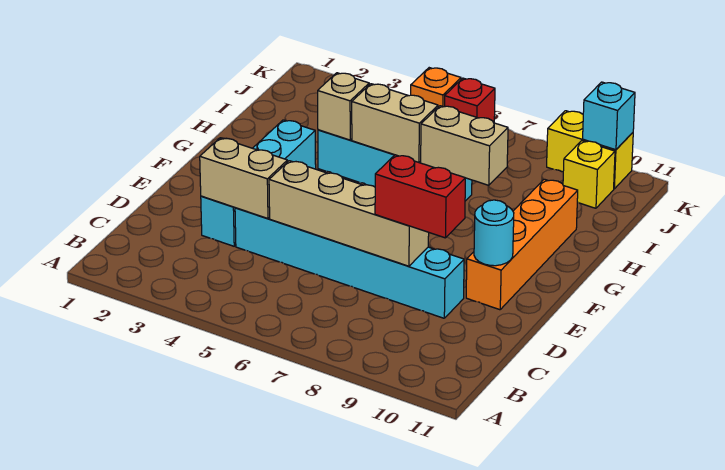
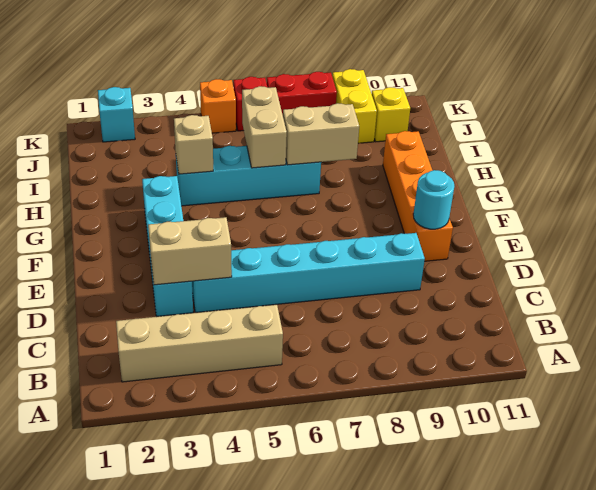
tan brick D5:D8 level 2 -> tan brick B2:B5 level 1
red brick D8:D9 level 3 -> red brick K7:K8 level 1
tan brick H5:H6 level 2 -> tan brick H6:I6 level 2
yellow brick K9:K10 level 1 -> yellow brick J9:K9 level 1
cyan brick K10 level 2 -> cyan brick K2 level 1

